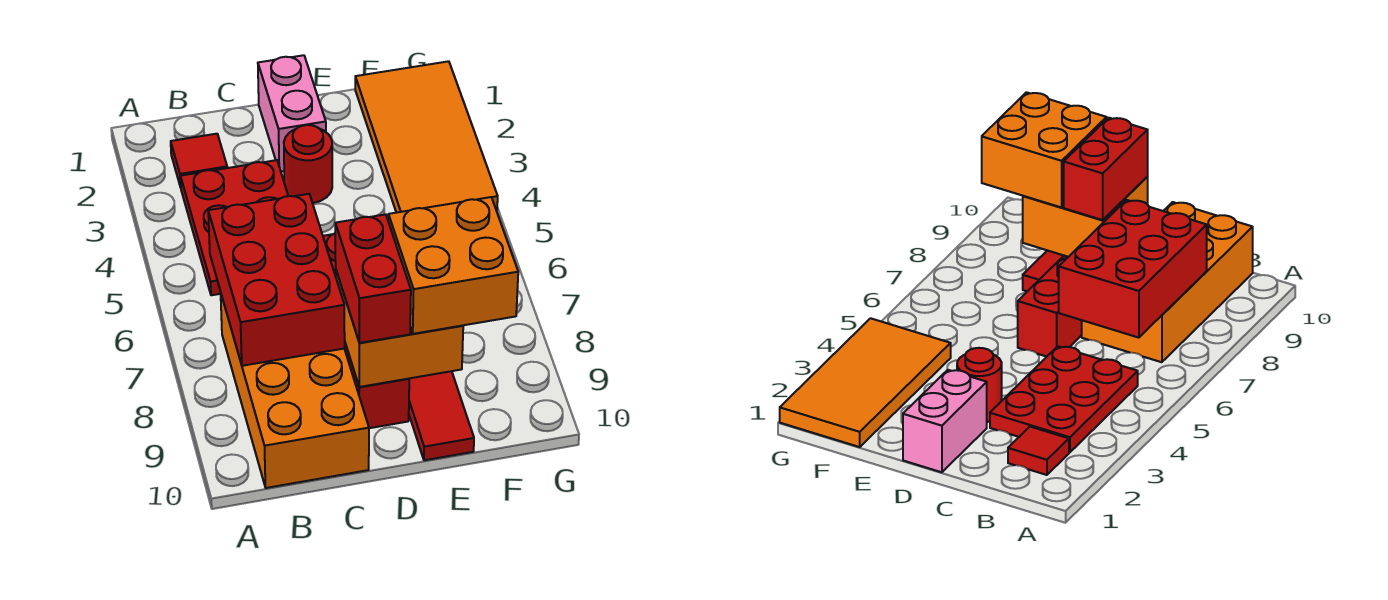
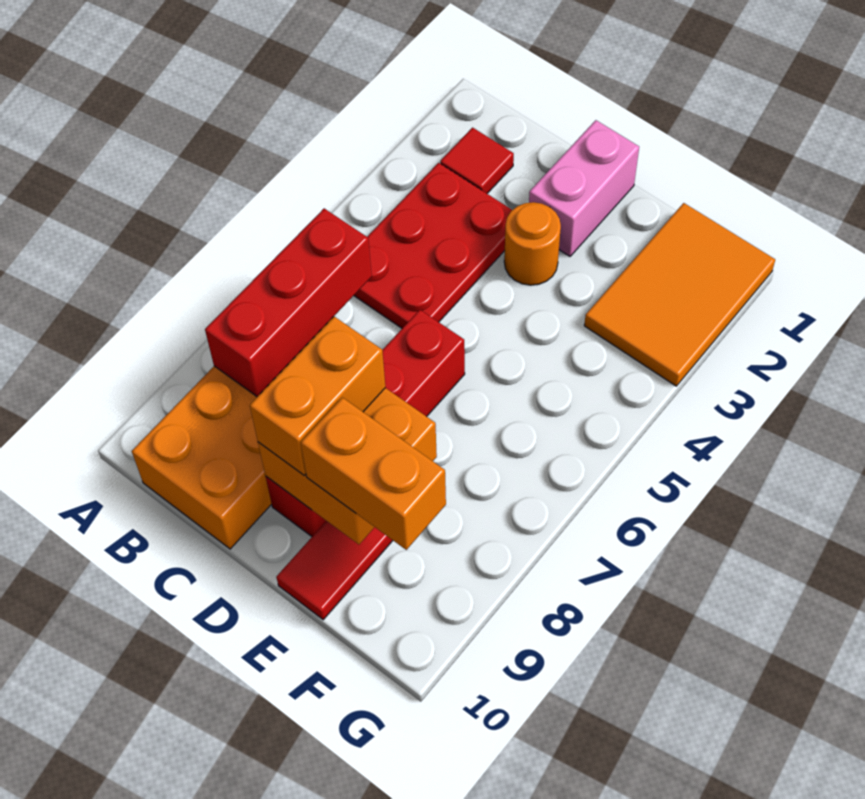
red brick B6:C8 level 2 -> red brick B6:B8 level 2
red round brick D3 level 1 -> orange round brick D3 level 1
red brick D8:D9 level 3 -> orange brick D8:D9 level 3
orange brick E8:F9 level 3 -> orange brick E9:F9 level 3
orange tile F1:G4 level 1 -> orange tile F1:G3 level 1

